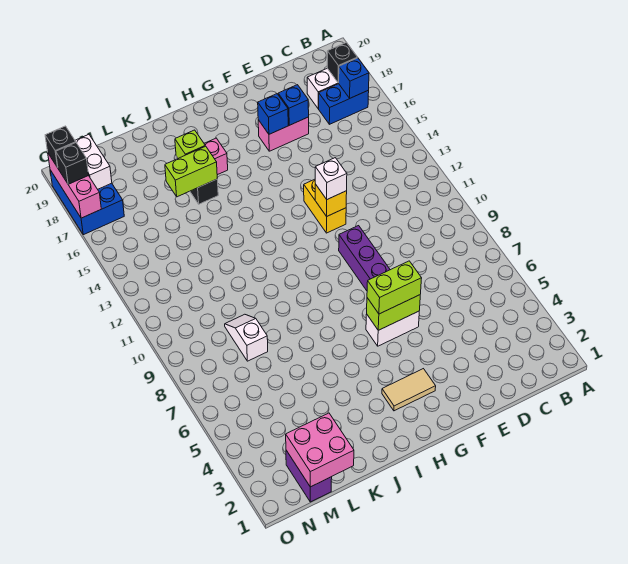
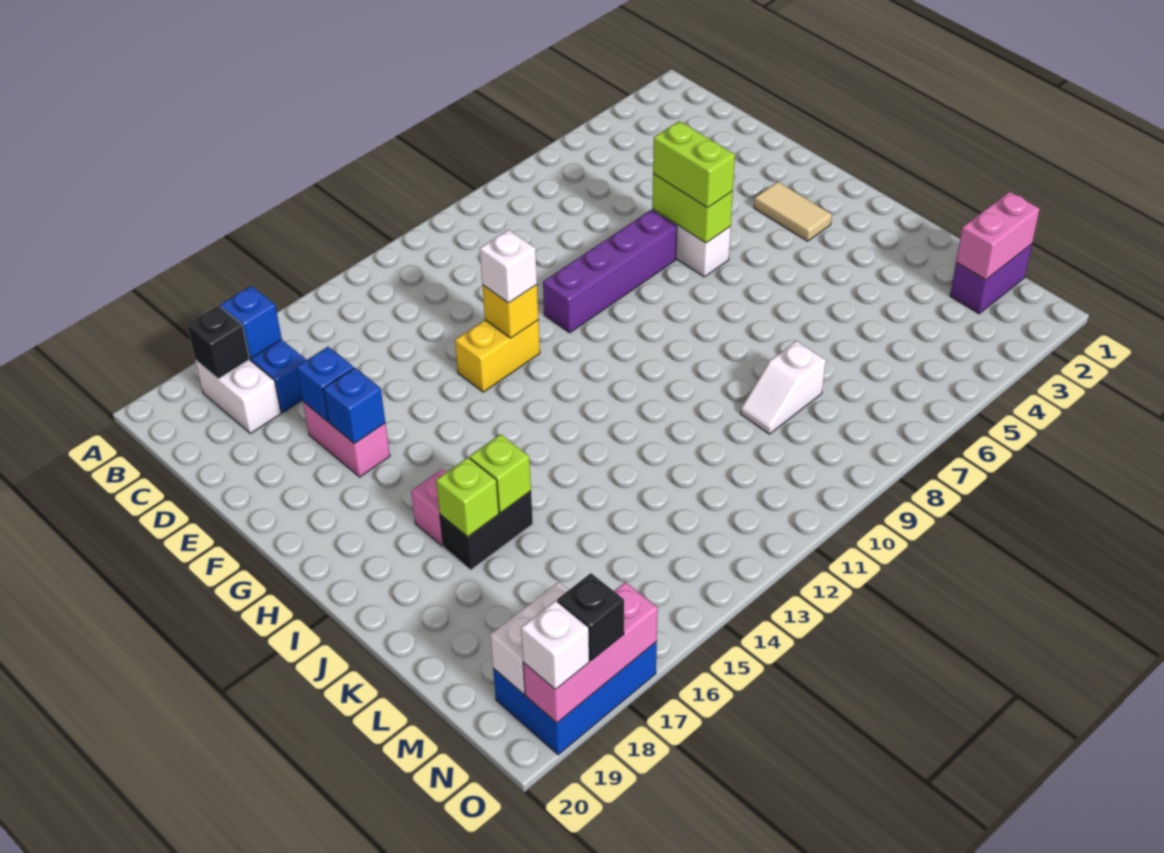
lime brick J16:K16 level 2 -> lime brick J16 level 2
pink brick L1:M2 level 2 -> pink brick M1:M2 level 2
black brick O19 level 3 -> white brick O19 level 3

